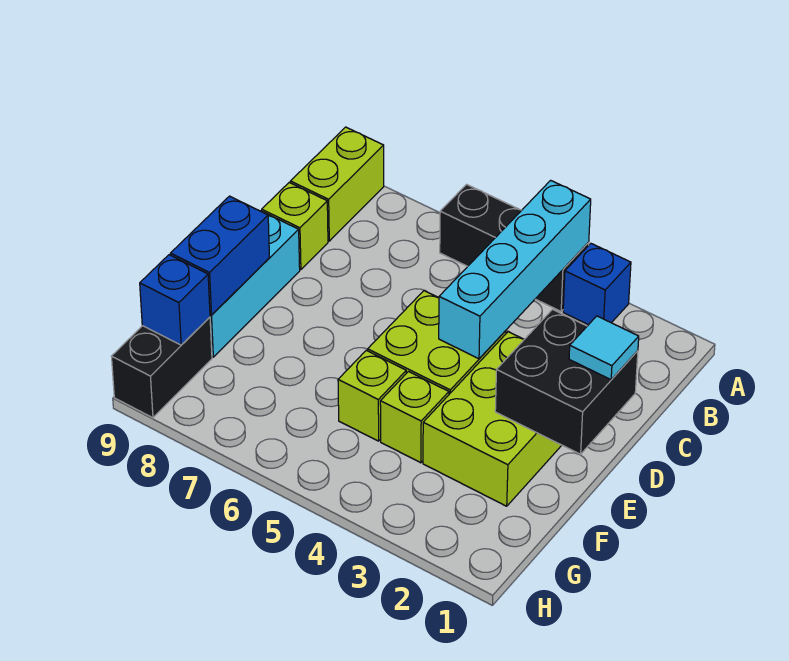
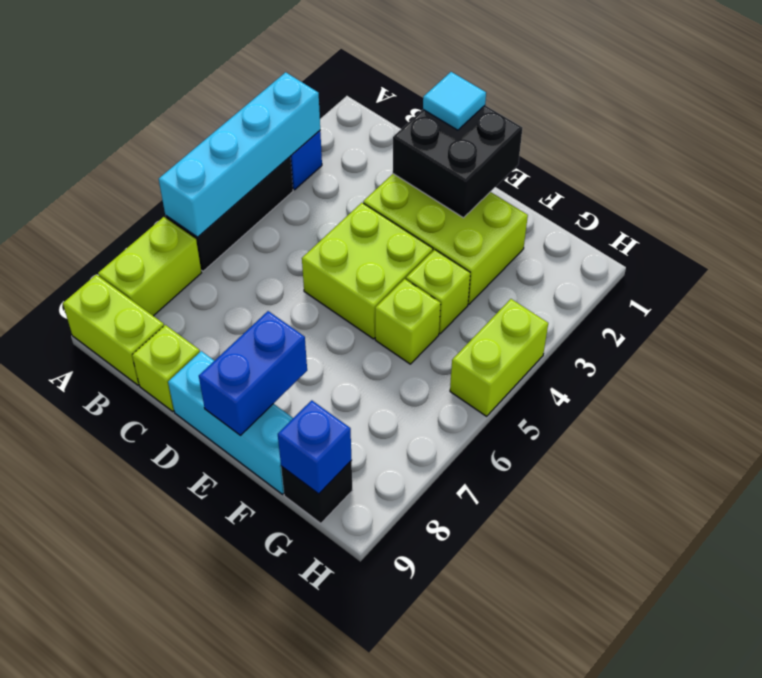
cyan brick A4:D4 level 2 -> cyan brick A3:A6 level 2
none -> lime brick A7:A8 level 1
blue brick E9:F9 level 2 -> blue brick E8:E9 level 2
black brick G9:H9 level 1 -> black brick G9 level 1
none -> lime brick H4:H5 level 1

